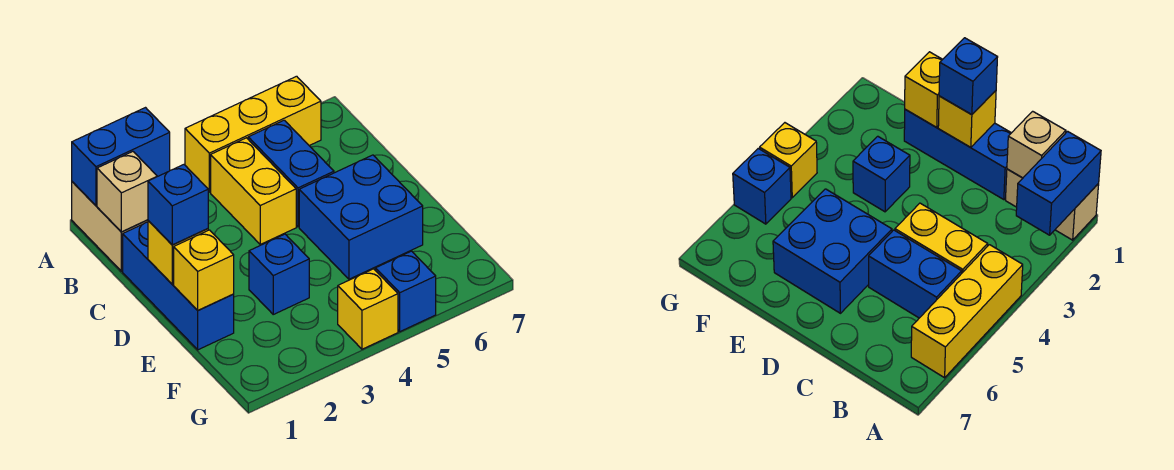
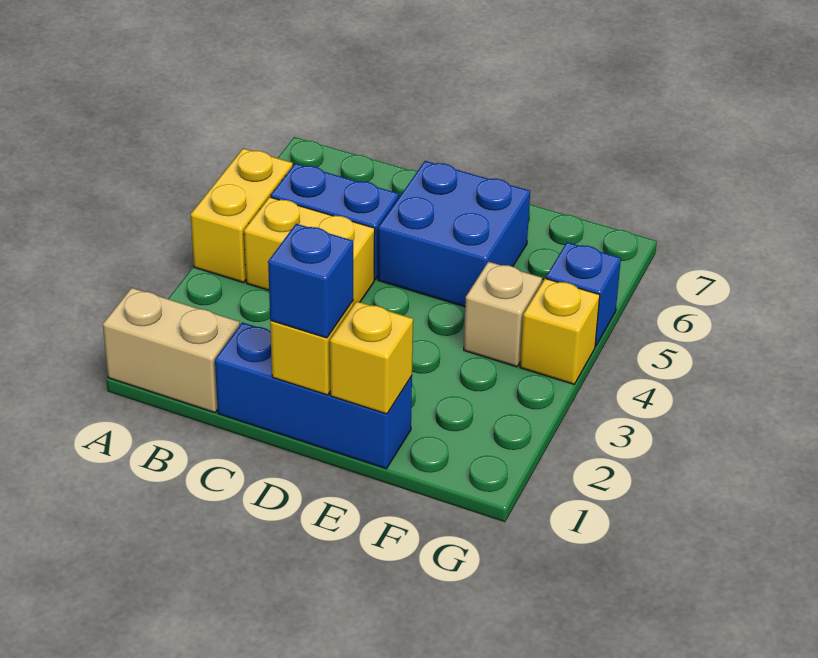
blue brick A1:A2 level 2 -> none
yellow brick A4:A6 level 1 -> yellow brick A4:A5 level 1
tan brick B1 level 2 -> tan brick F4 level 1
blue brick E3 level 1 -> none

